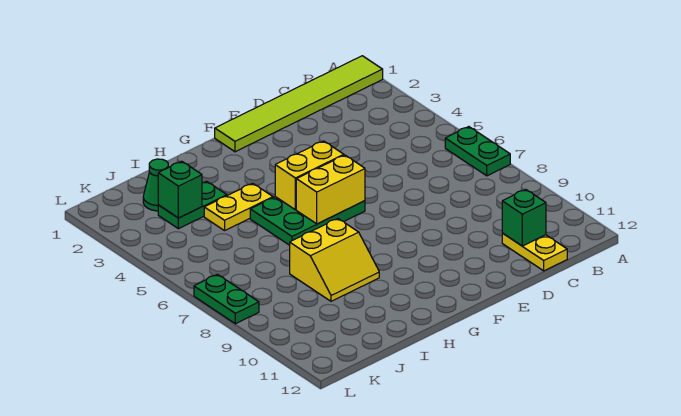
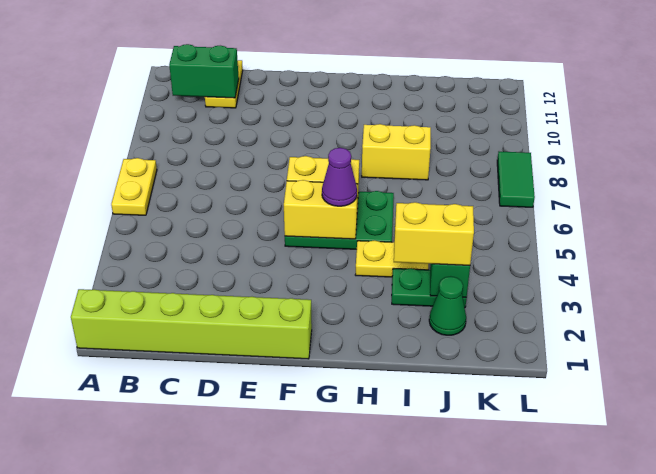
lime tile A1:F1 level 1 -> lime brick A1:F1 level 1
green plate A6:A7 level 1 -> yellow plate A6:A7 level 1
green brick C11 level 2 -> green brick B11:C11 level 2
none -> purple cone G5 level 3
none -> yellow brick I3:J3 level 3
green plate L7:L8 level 1 -> green tile L7:L8 level 1

